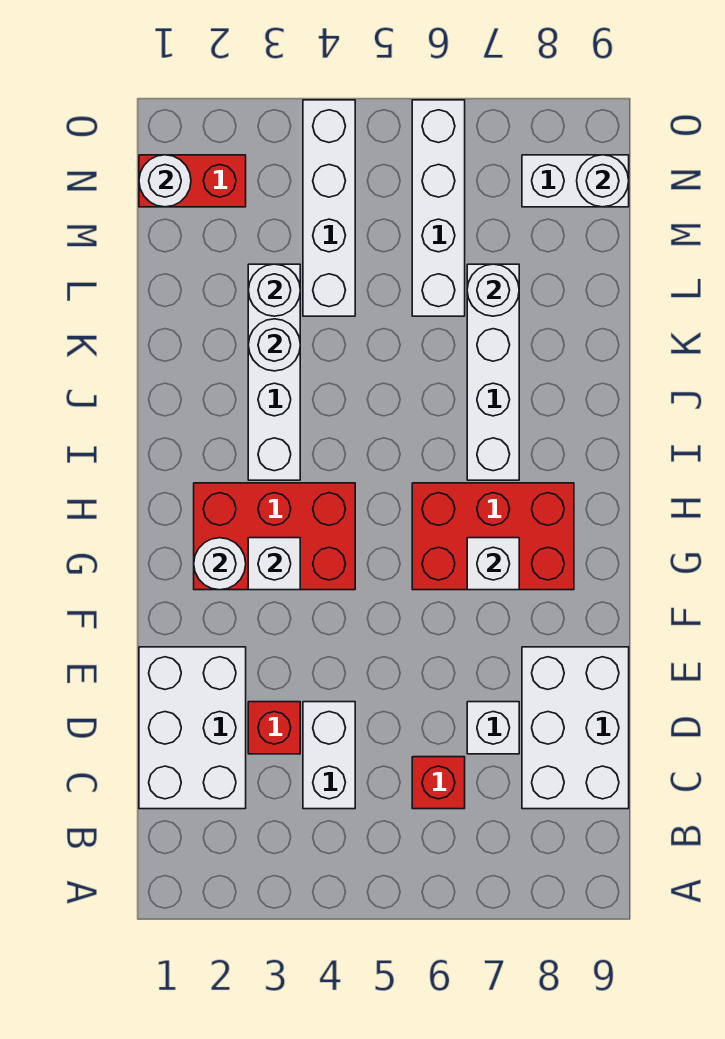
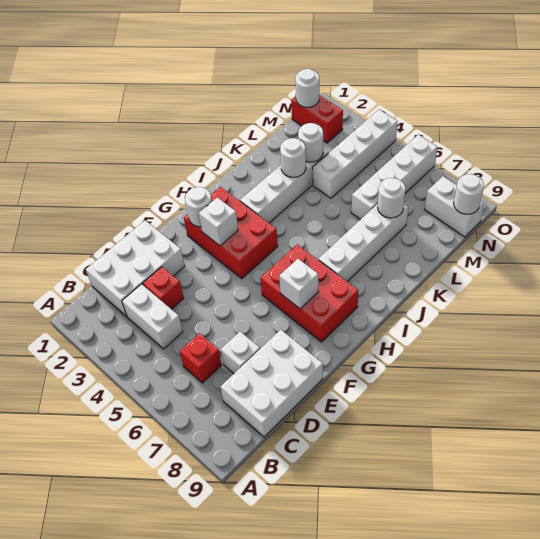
white brick C4:D4 level 1 -> white brick C3:C4 level 1

